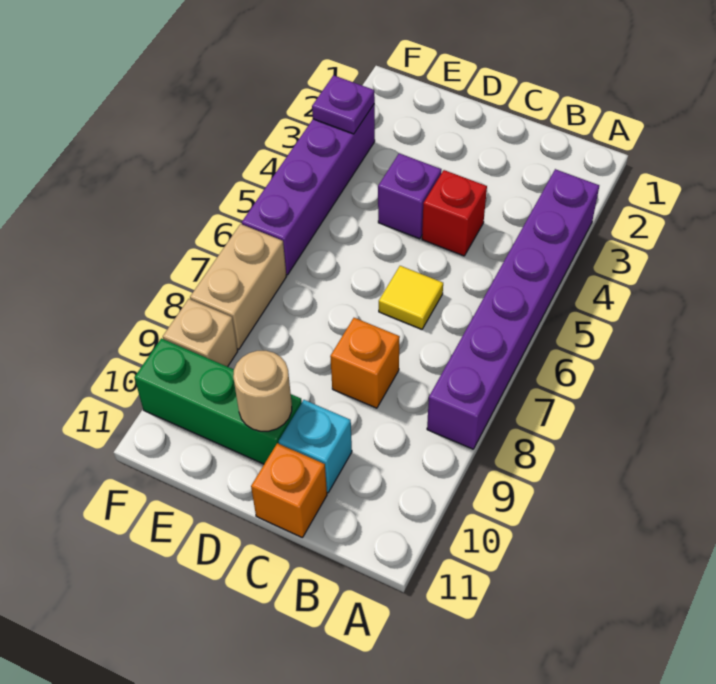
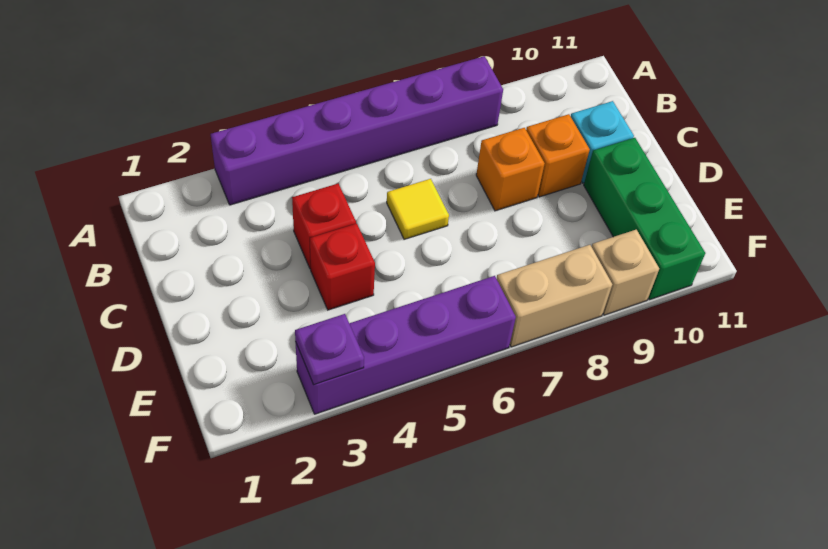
orange brick C11 level 1 -> orange brick C9 level 1
purple brick D4 level 1 -> red brick D4 level 1
tan round brick D10 level 2 -> none

